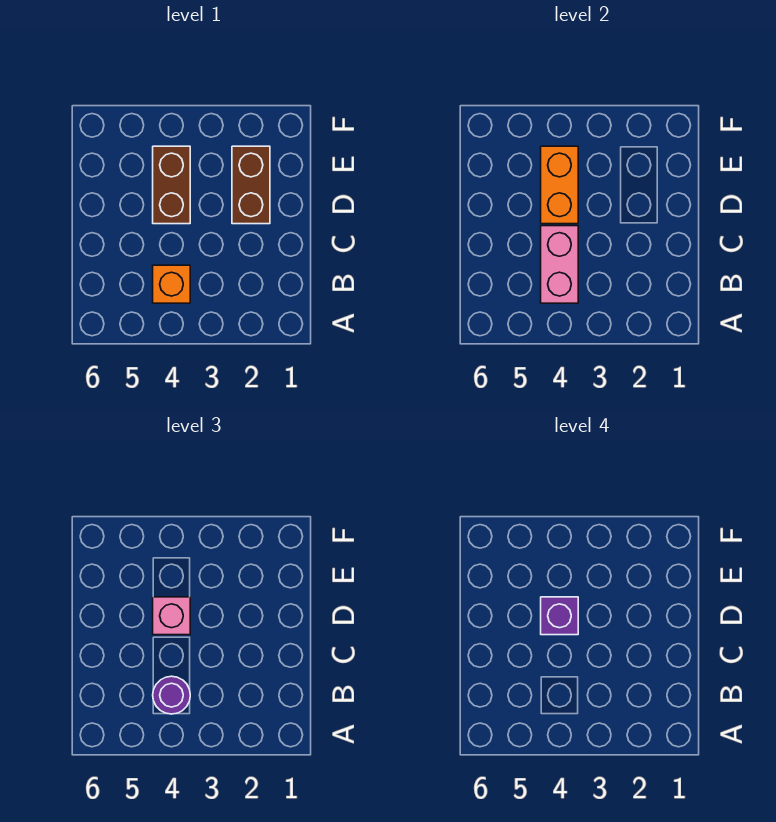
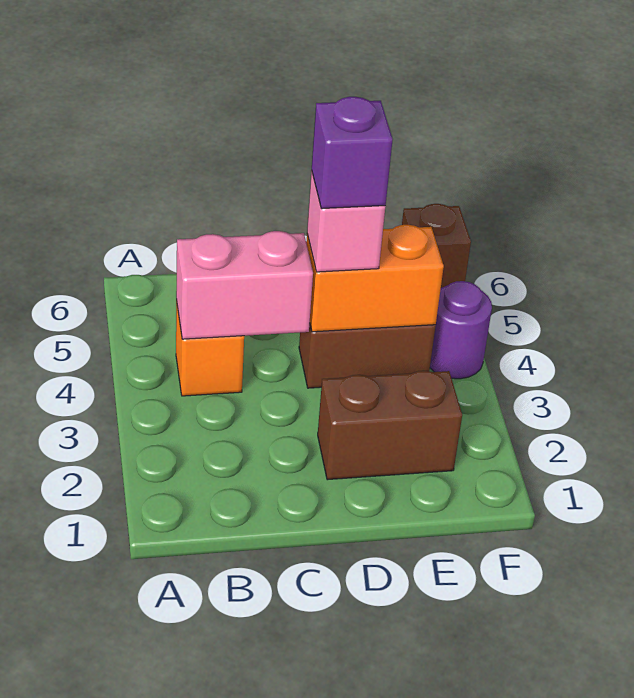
purple round brick B4 level 3 -> purple round brick F4 level 1
none -> brown brick F6 level 1

